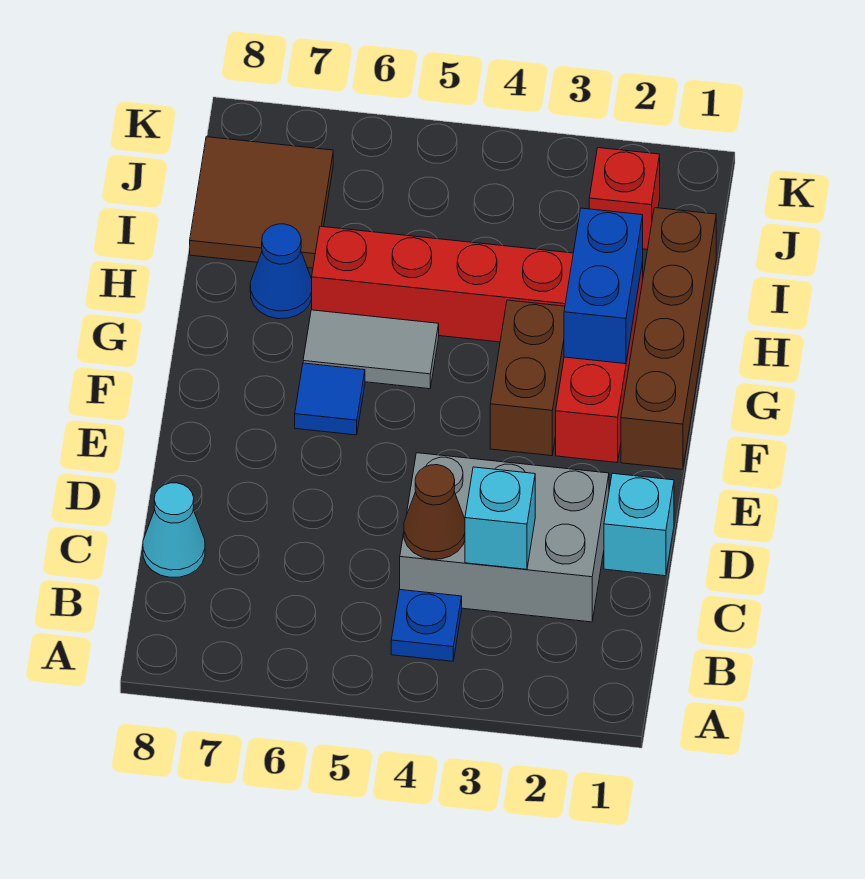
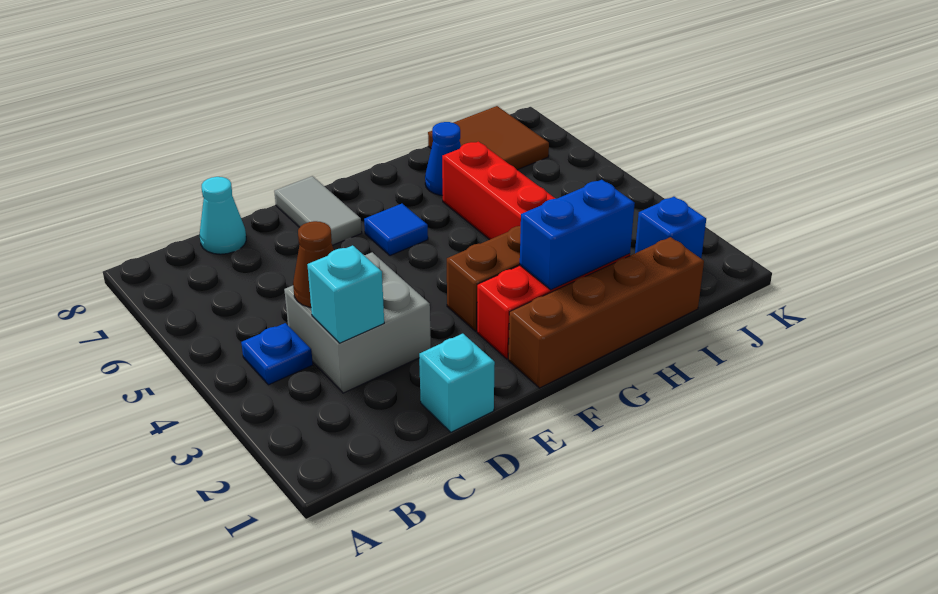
grey brick C2:D4 level 1 -> grey brick C3:D4 level 1
grey tile G5:G6 level 1 -> grey tile E7:E8 level 1
red brick J2 level 1 -> blue brick J2 level 1

